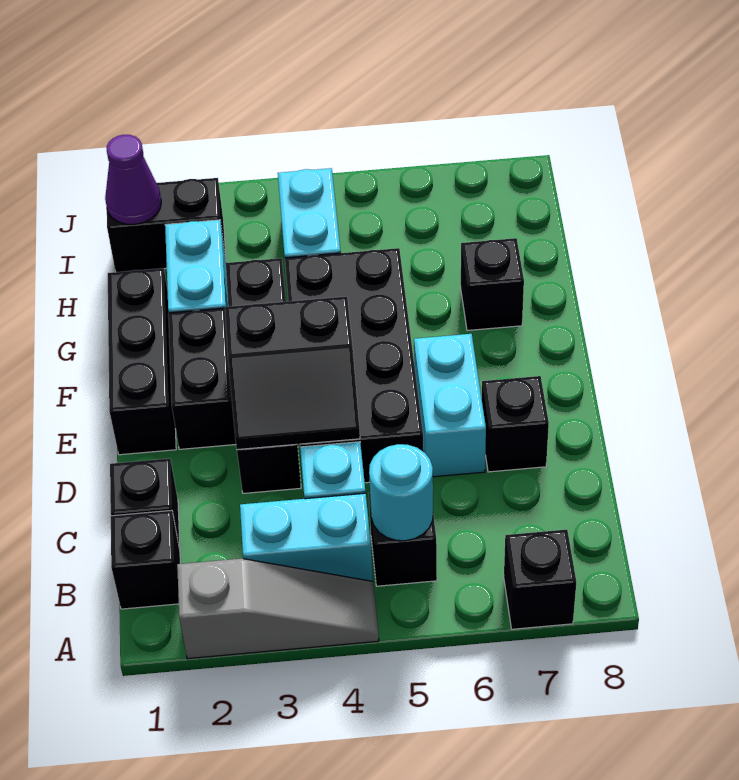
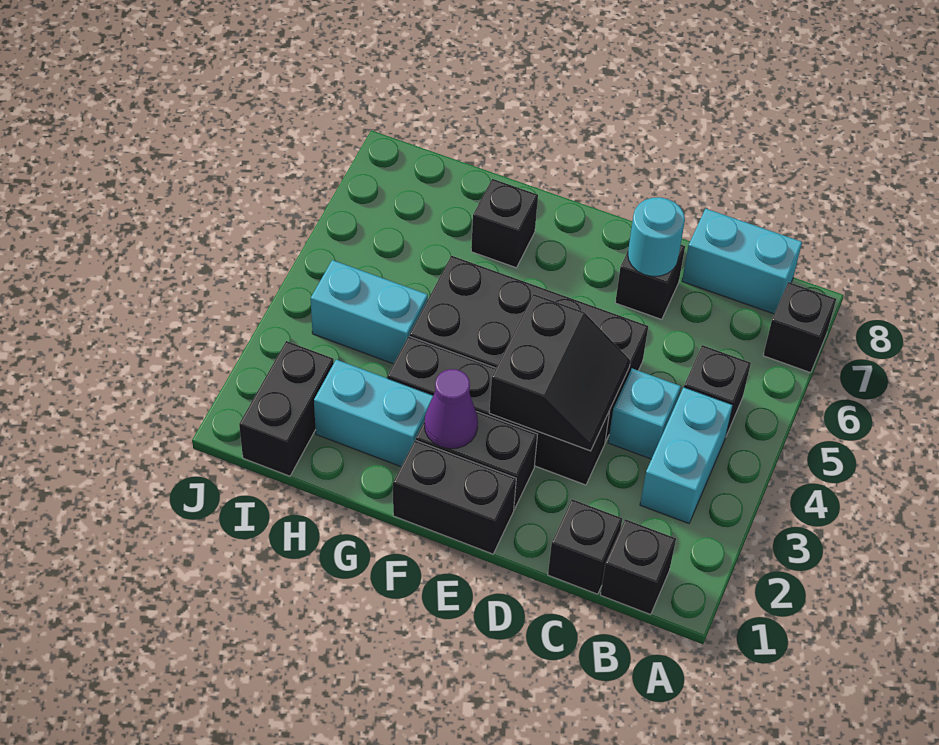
grey slope A2:A4 level 1 top 2 -> none
cyan round brick B5 level 2 -> cyan round brick D7 level 2
cyan brick D6:E6 level 1 -> cyan brick B8:C8 level 1
black brick E1:G1 level 1 -> black brick E1:F1 level 1
purple cone I1 level 2 -> purple cone F2 level 2

